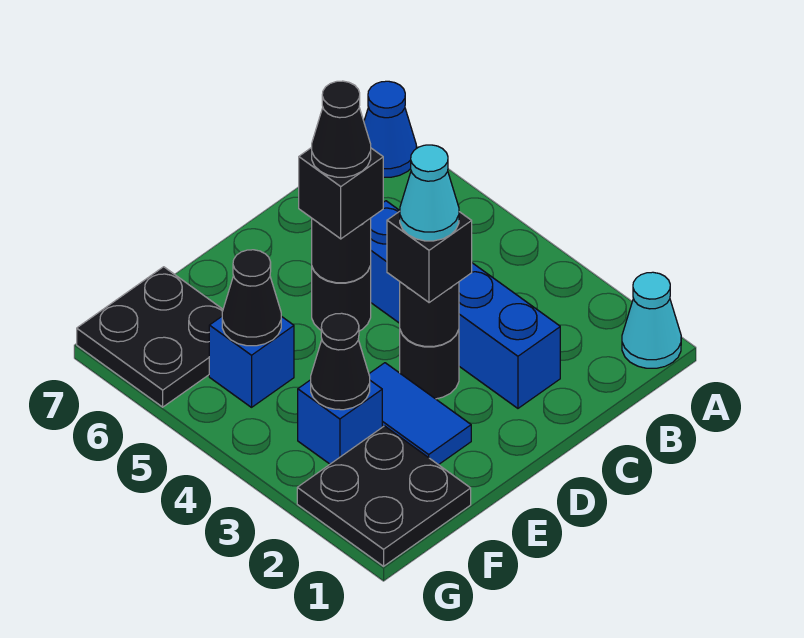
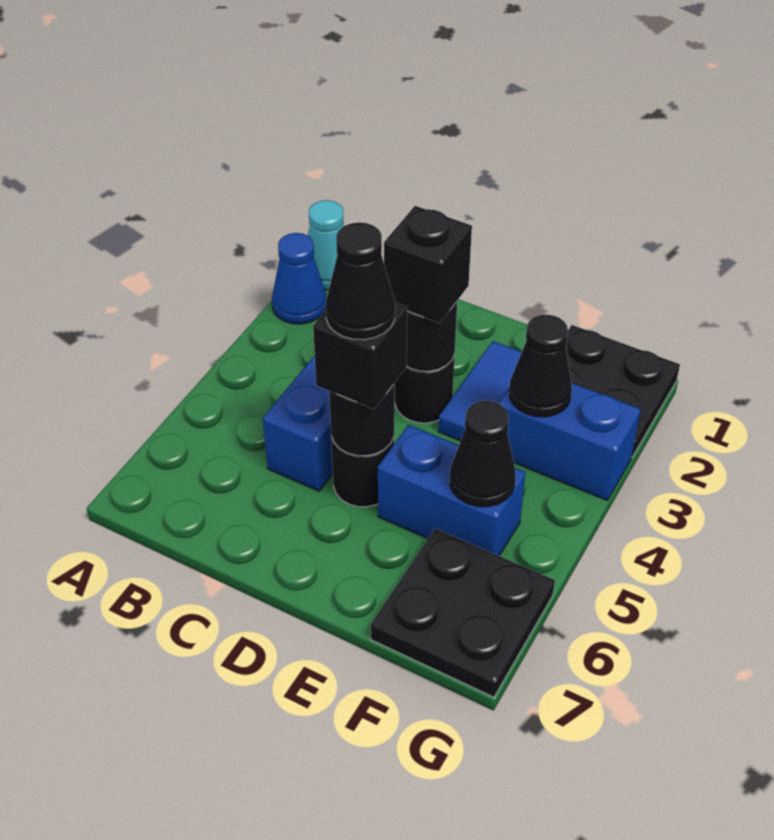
blue cone A7 level 1 -> blue cone A2 level 1
cyan cone D3 level 4 -> none
blue brick F3 level 1 -> blue brick F3:G3 level 1
blue brick F5 level 1 -> blue brick E5:F5 level 1

